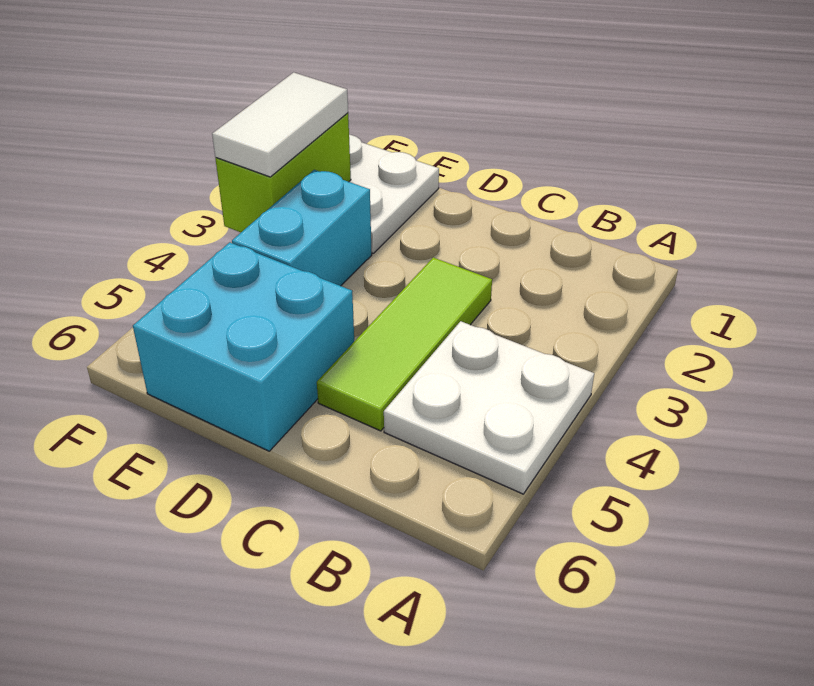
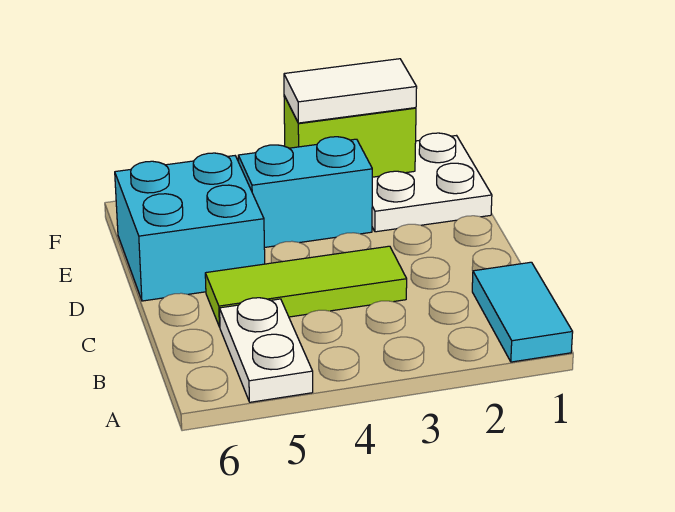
none -> cyan tile A1:B1 level 1
white plate A4:B5 level 1 -> white plate A5:B5 level 1

